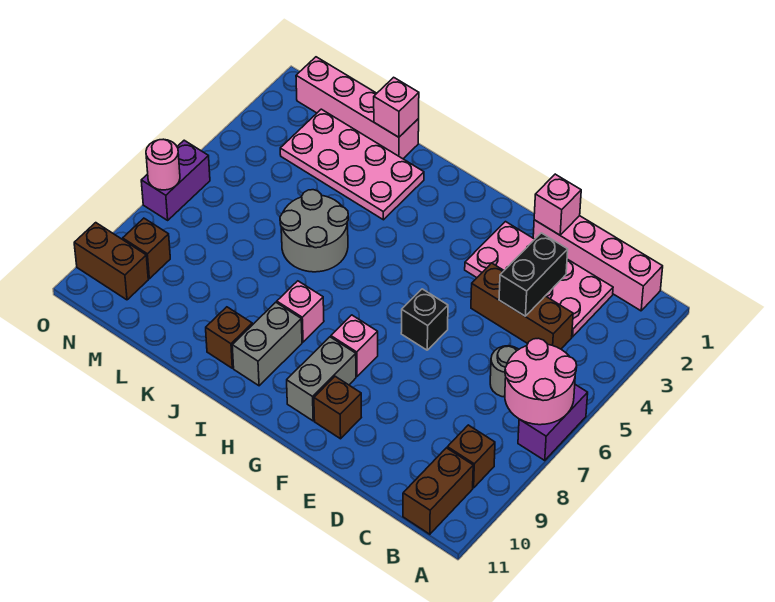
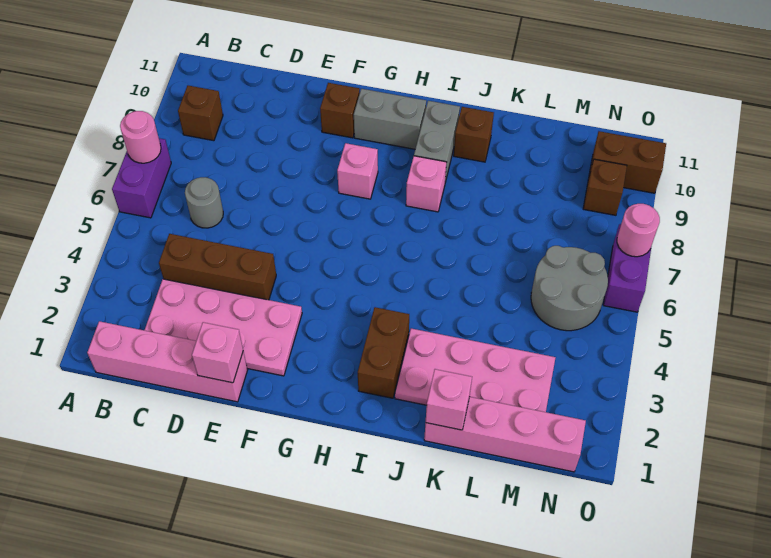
pink round brick A6:B7 level 2 -> pink round brick A7 level 2
brown brick B10:B11 level 1 -> brown brick I2:I3 level 1
black brick D3:D4 level 2 -> none
black brick F6 level 1 -> none
grey brick G9:G10 level 1 -> grey brick G10:H10 level 1
grey round brick J5:K6 level 1 -> grey round brick M5:N6 level 1

